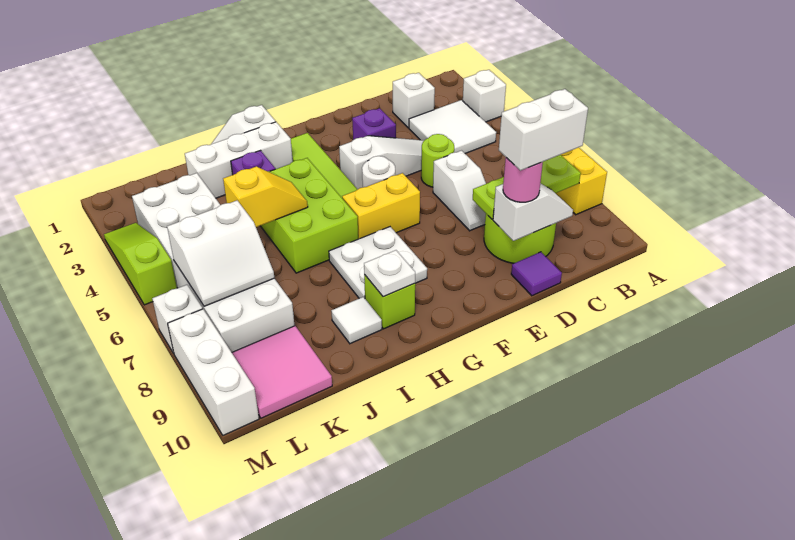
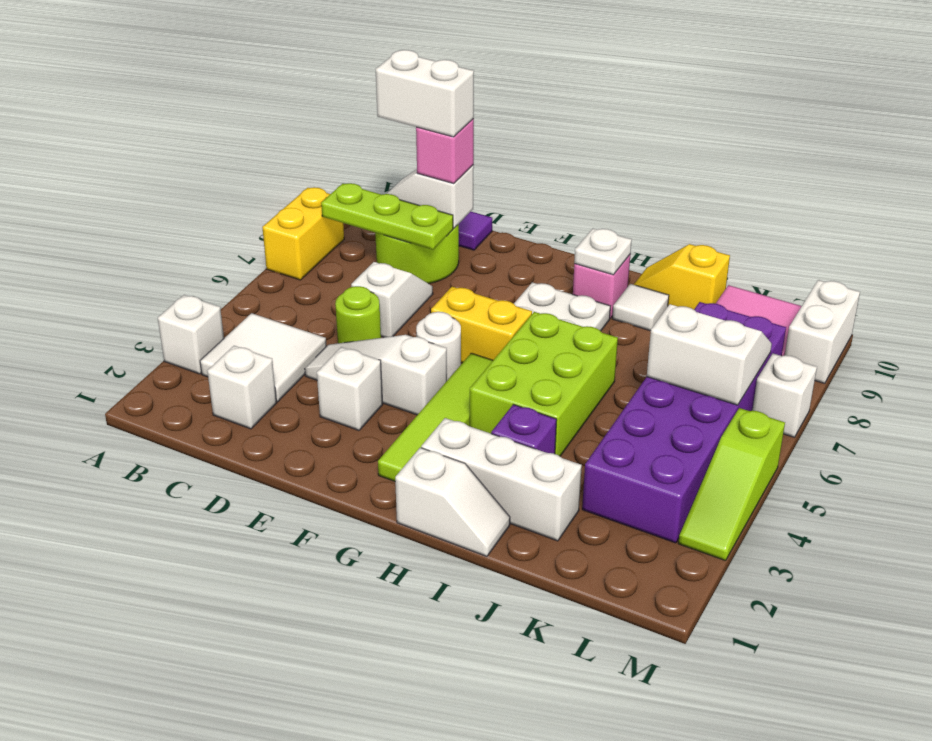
pink round brick D9 level 3 -> pink brick D9 level 3
purple brick E3 level 1 -> white brick E3 level 1
lime brick H9 level 1 -> pink brick H9 level 1
yellow slope I5:J5 level 2 top J -> yellow slope I10:J10 level 1 top J
white brick K3:L8 level 1 -> purple brick K3:L8 level 1
white brick M8:M10 level 1 -> white brick M9:M10 level 1

